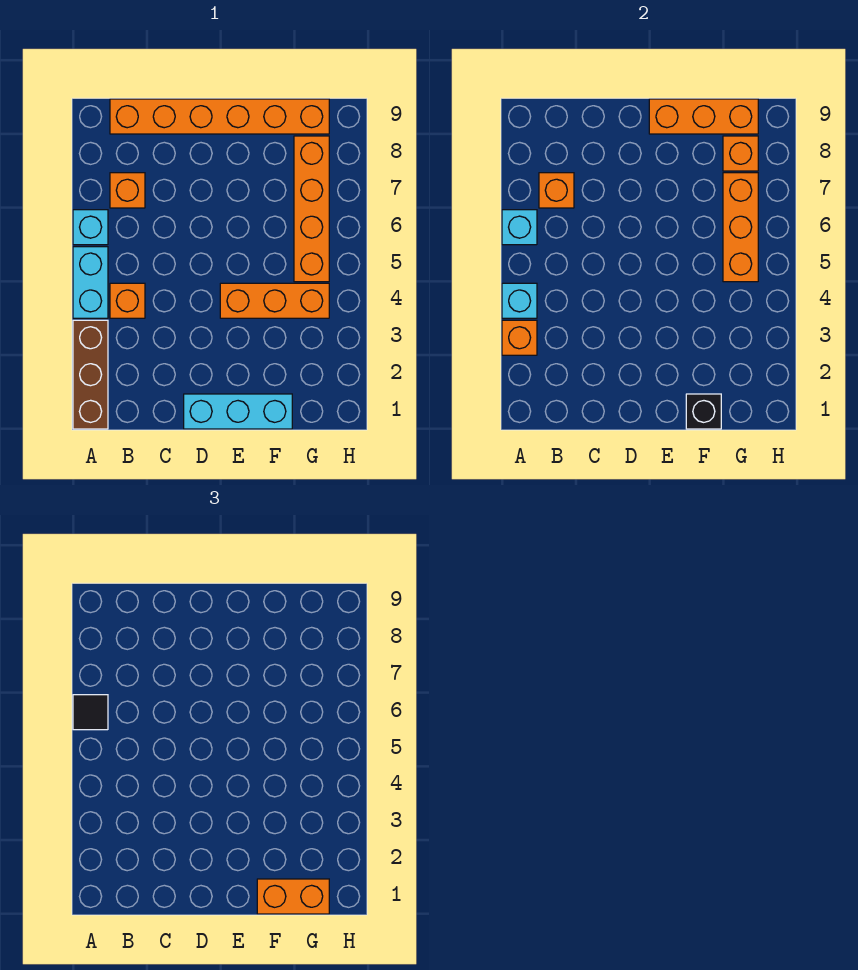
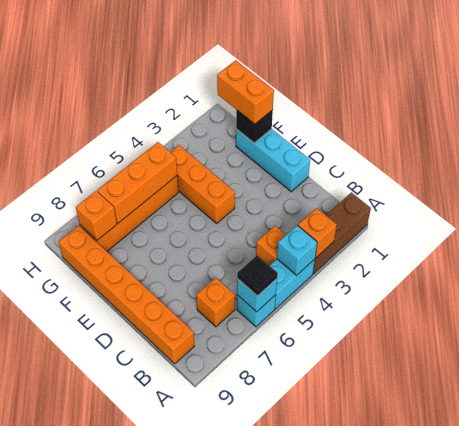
orange brick B7 level 2 -> none
orange brick E9:G9 level 2 -> none

